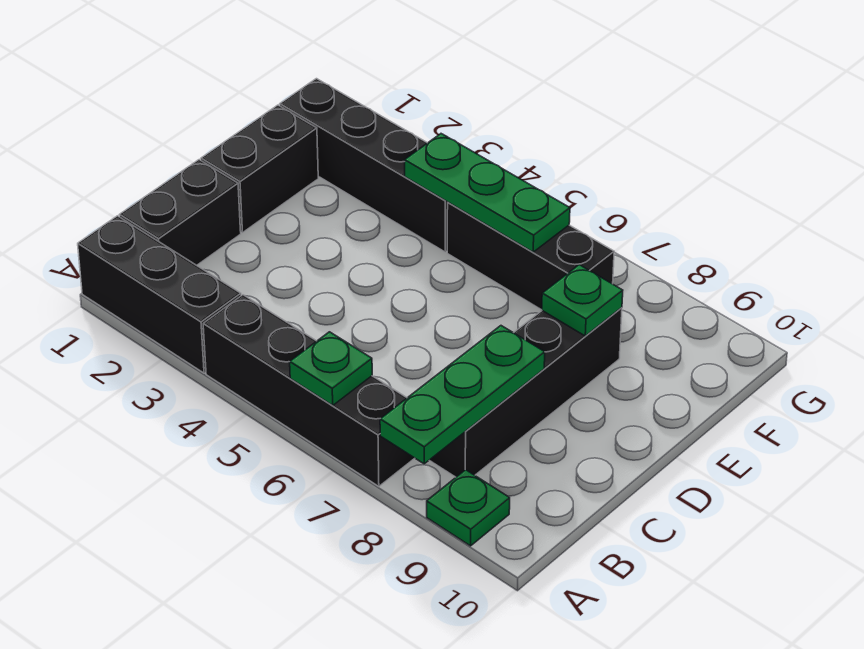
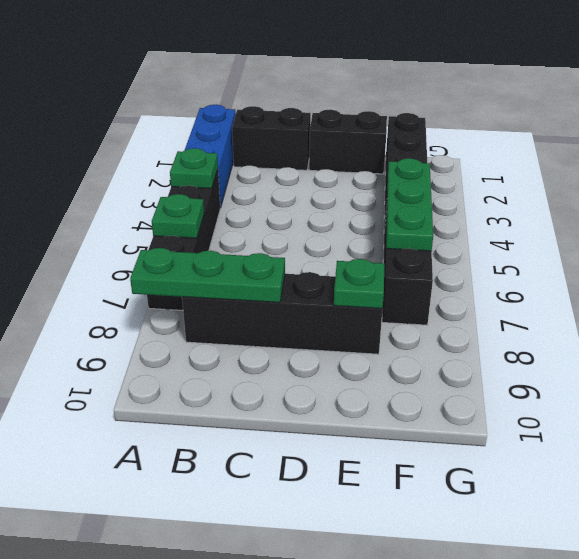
black brick A1:A3 level 1 -> blue brick A1:A3 level 1
green plate A9 level 1 -> green plate A4 level 2

